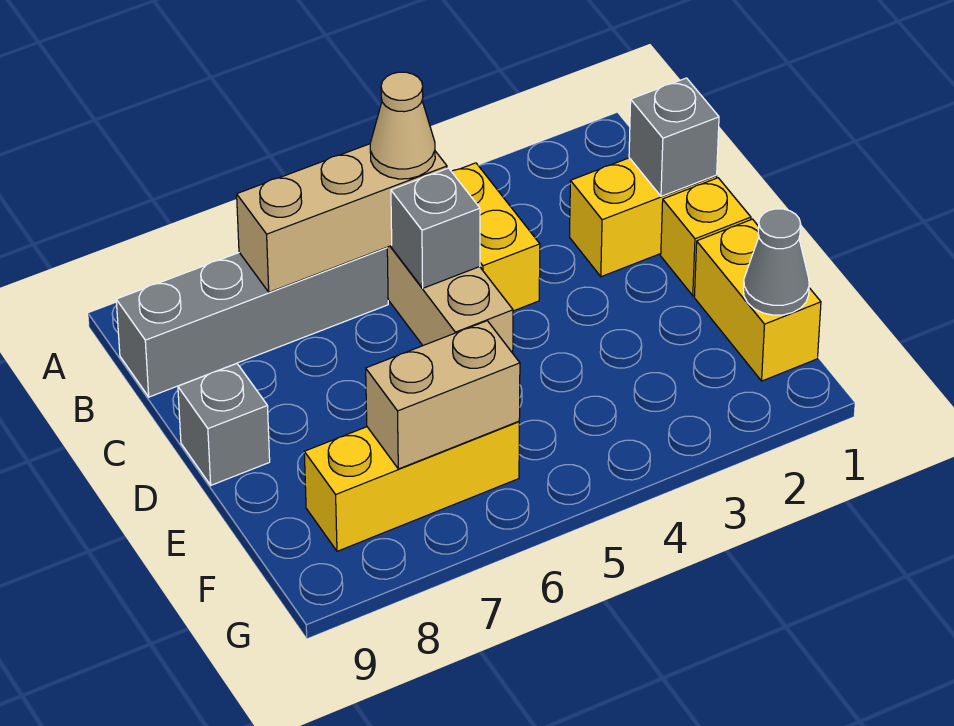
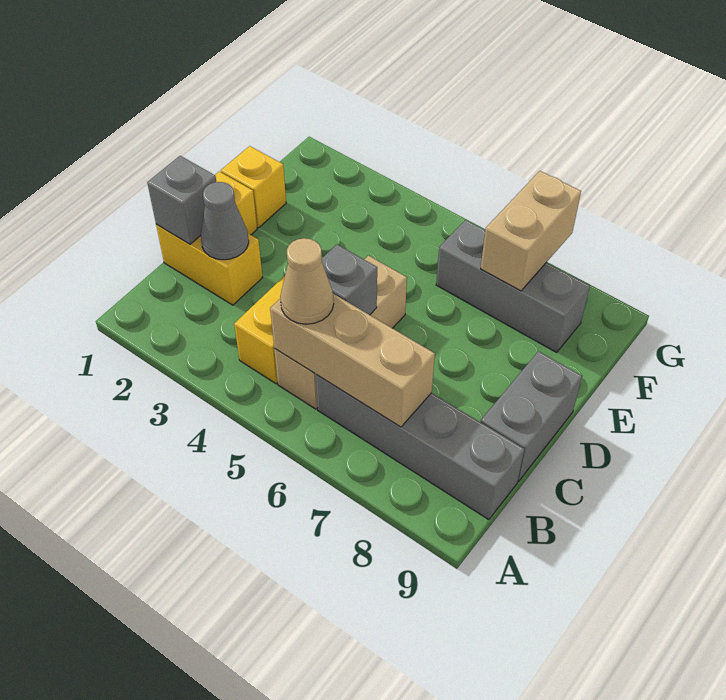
grey brick D9 level 1 -> grey brick C9:D9 level 1
yellow brick E1:F1 level 1 -> yellow brick E1 level 1
grey cone F1 level 2 -> grey cone C2 level 2
yellow brick F6:F8 level 1 -> grey brick F6:F8 level 1
tan brick F6:F7 level 2 -> tan brick F7:G7 level 2

